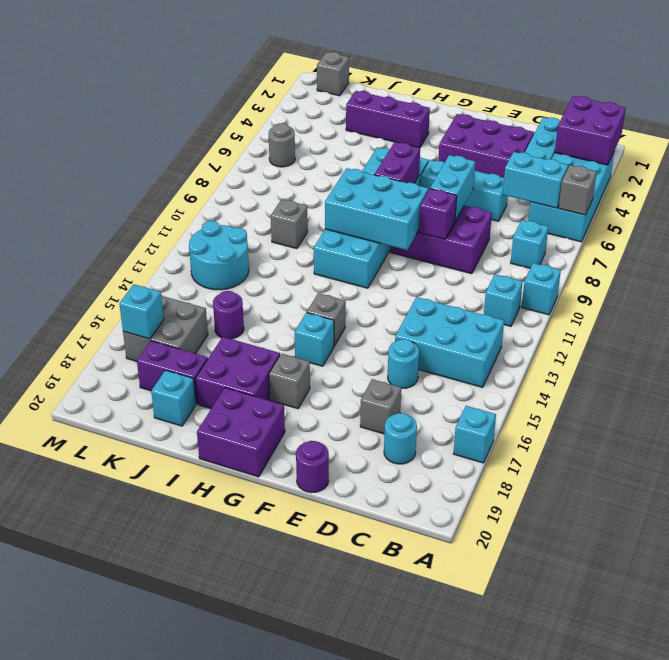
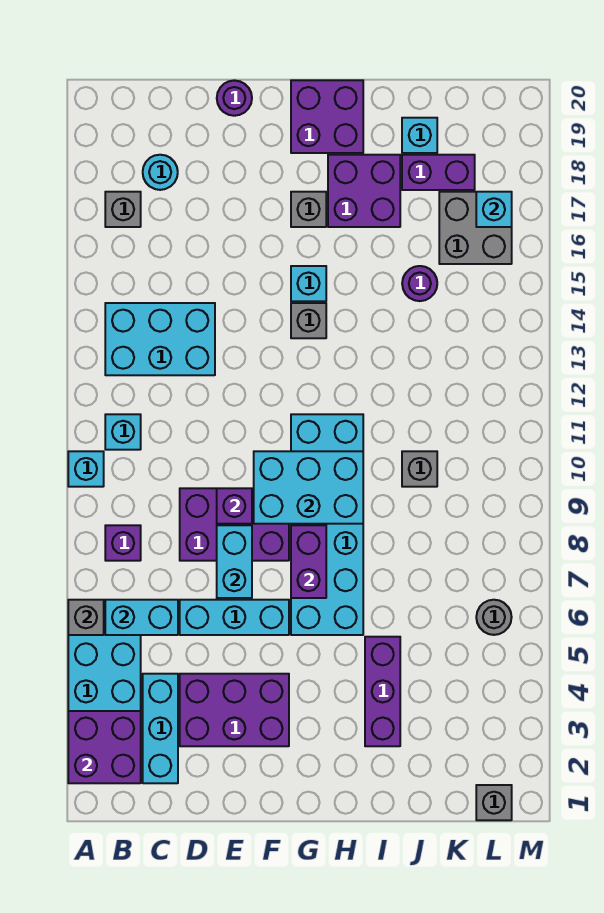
cyan brick A17 level 1 -> none
cyan brick B8 level 1 -> purple brick B8 level 1
cyan round brick D15 level 1 -> none
grey brick D17 level 1 -> grey brick B17 level 1
purple brick H3:J3 level 1 -> purple brick I3:I5 level 1
cyan round brick K12:L13 level 1 -> none

